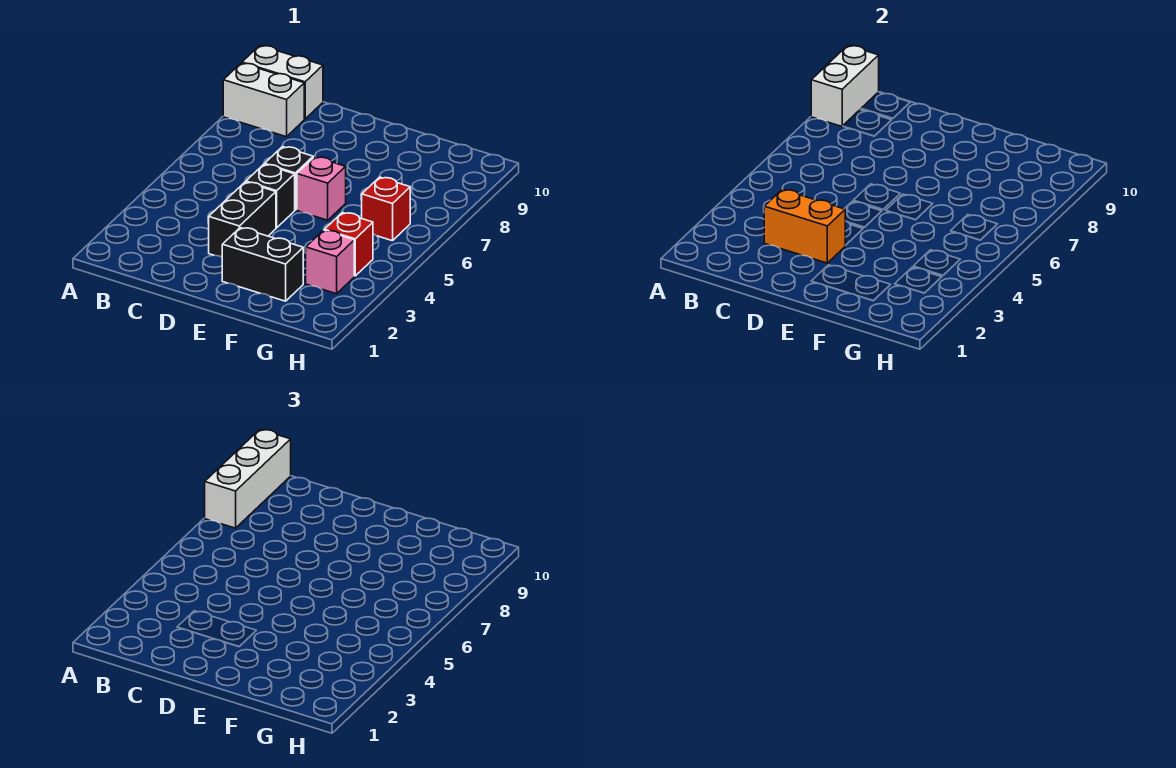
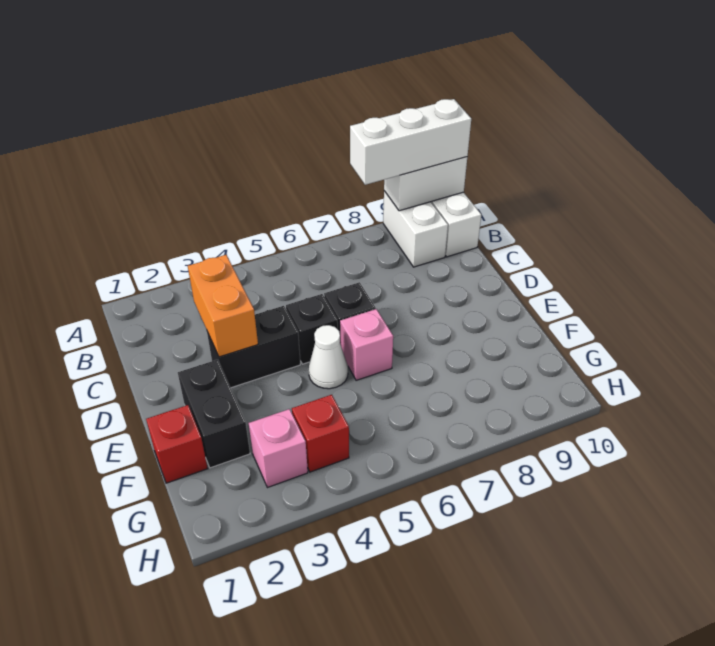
none -> white cone E5 level 1
red brick G6 level 1 -> red brick F1 level 1

